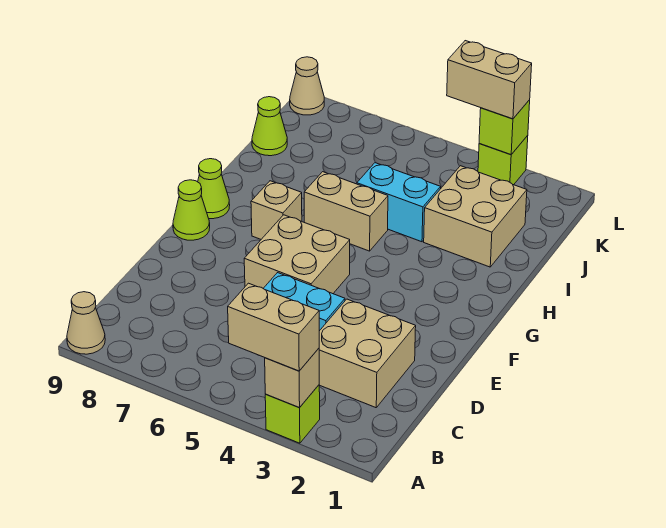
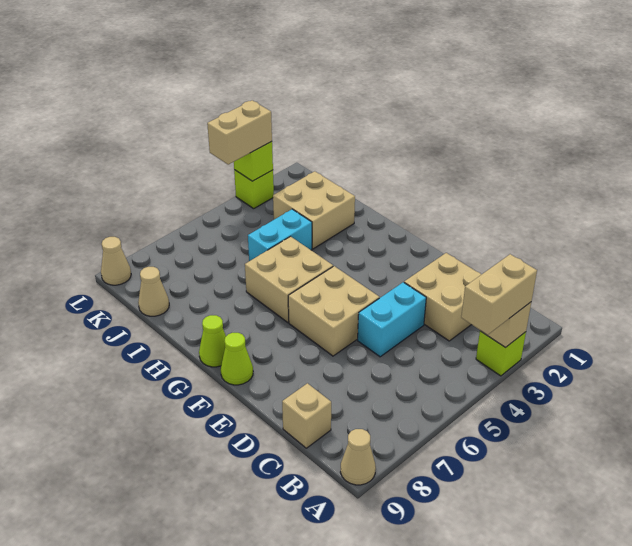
tan brick G7 level 1 -> tan brick C9 level 1
tan brick H5:H6 level 1 -> tan brick G5:H6 level 1
lime cone J9 level 1 -> tan cone J9 level 1

